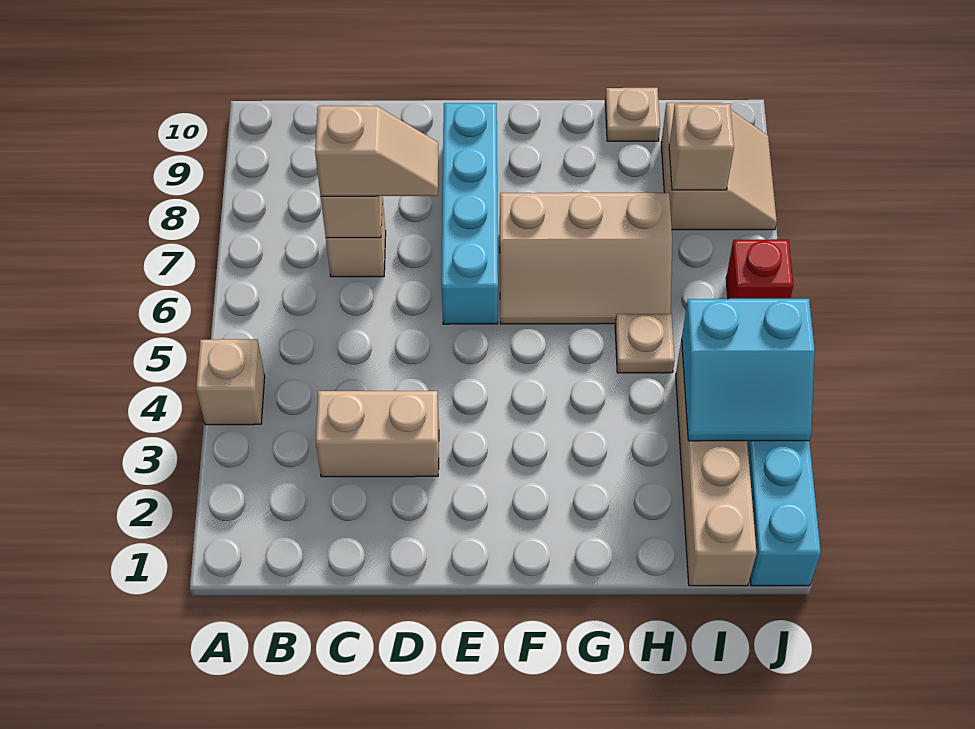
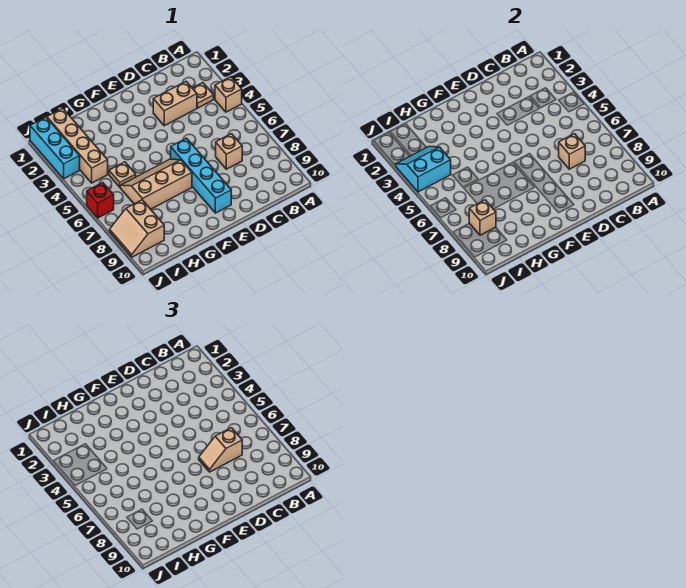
tan plate H10 level 1 -> tan plate B3 level 1

